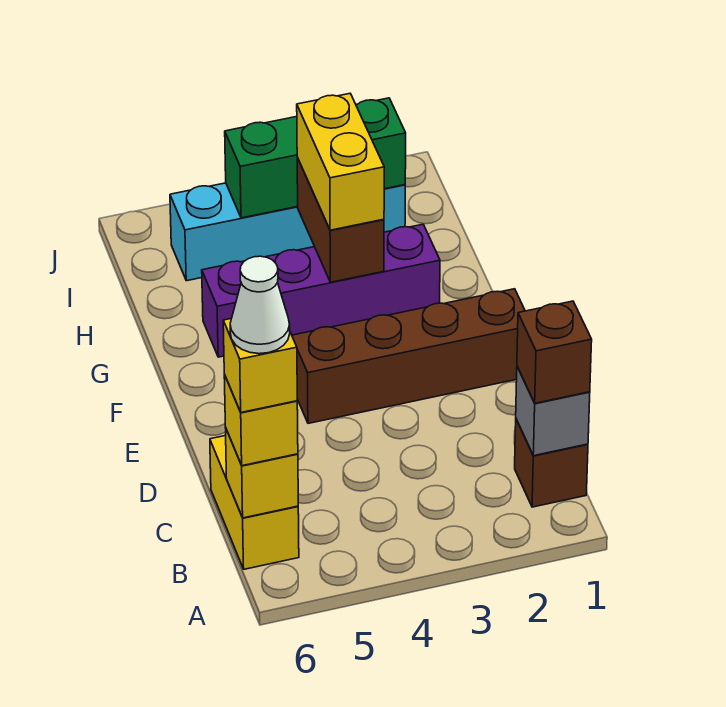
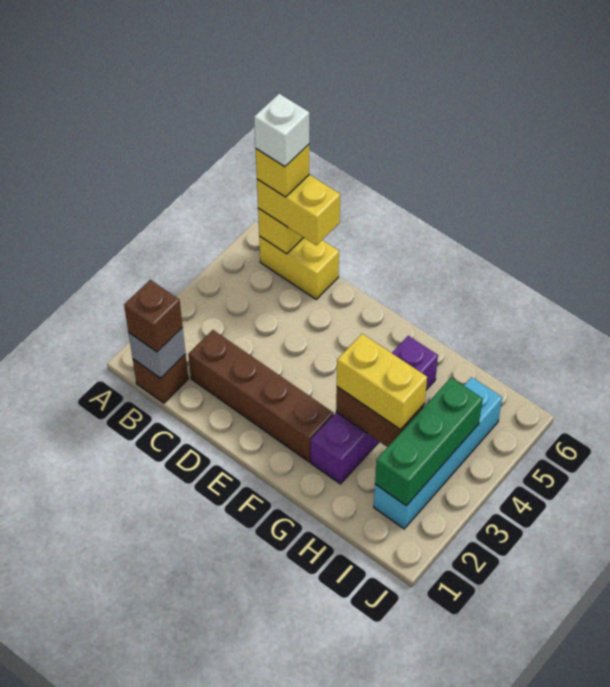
yellow brick B6 level 3 -> yellow brick B6:C6 level 3
white cone B6 level 5 -> white brick B6 level 5
brown brick E1:E4 level 1 -> brown brick C2:F2 level 1

